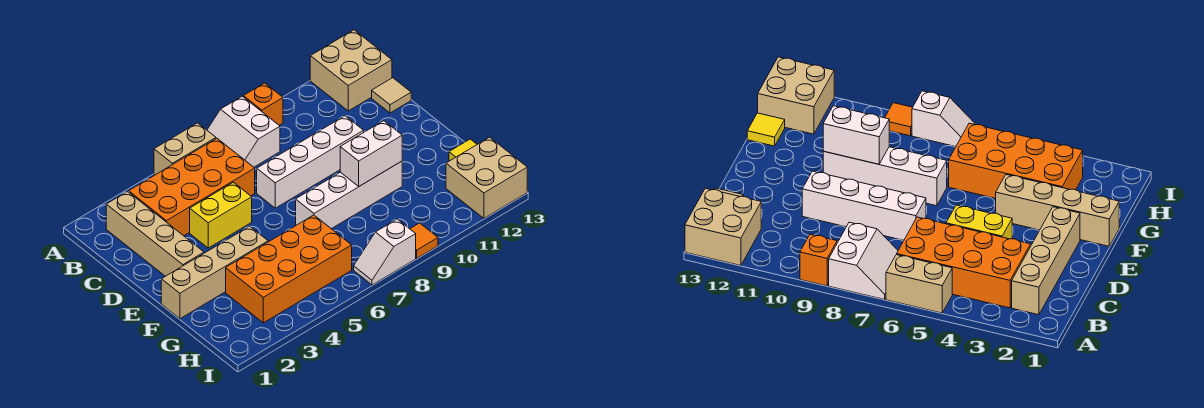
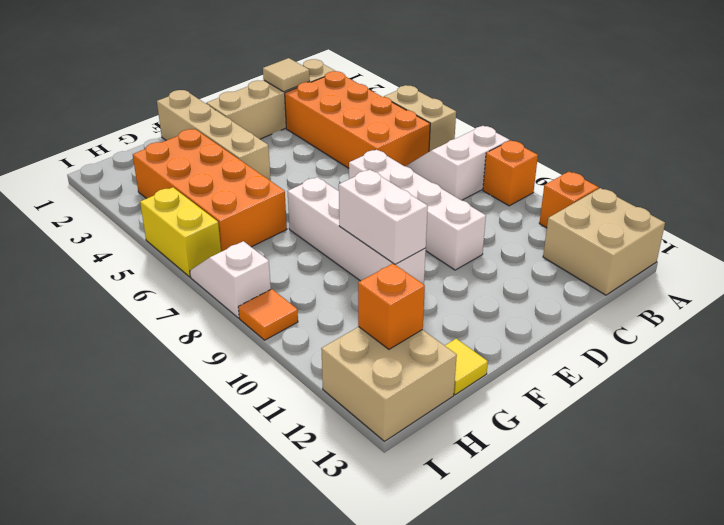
none -> orange brick A11 level 1
tan tile C13 level 1 -> tan tile C2 level 2
yellow brick D4:D5 level 1 -> yellow brick I5:I6 level 1
none -> orange brick H12 level 2

